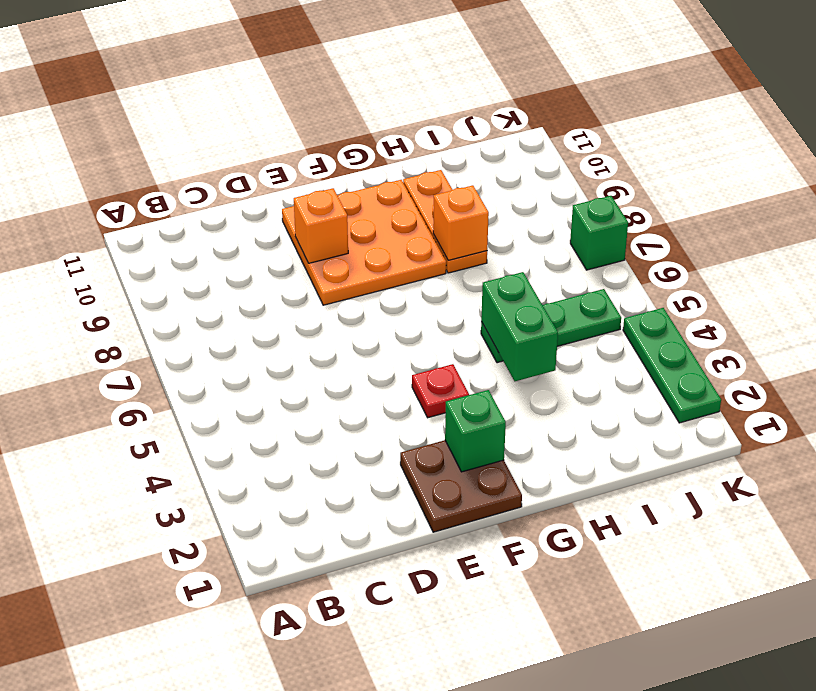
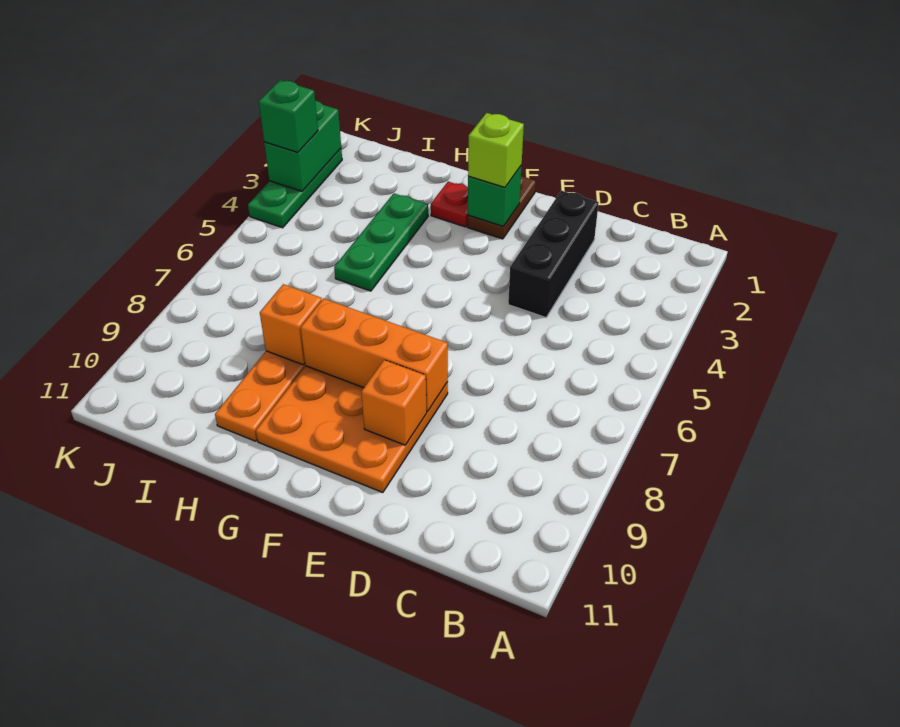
none -> black brick D2:D4 level 1
brown plate E1:F2 level 1 -> brown plate F1:F2 level 1
none -> orange brick E8:G8 level 2
none -> lime brick F2 level 3
red plate F4 level 1 -> red plate G2 level 1
green brick H4:H5 level 2 -> green brick K2:K3 level 2
green plate H5:J5 level 1 -> green plate H3:H5 level 1
green brick K7 level 1 -> green brick K3 level 3

